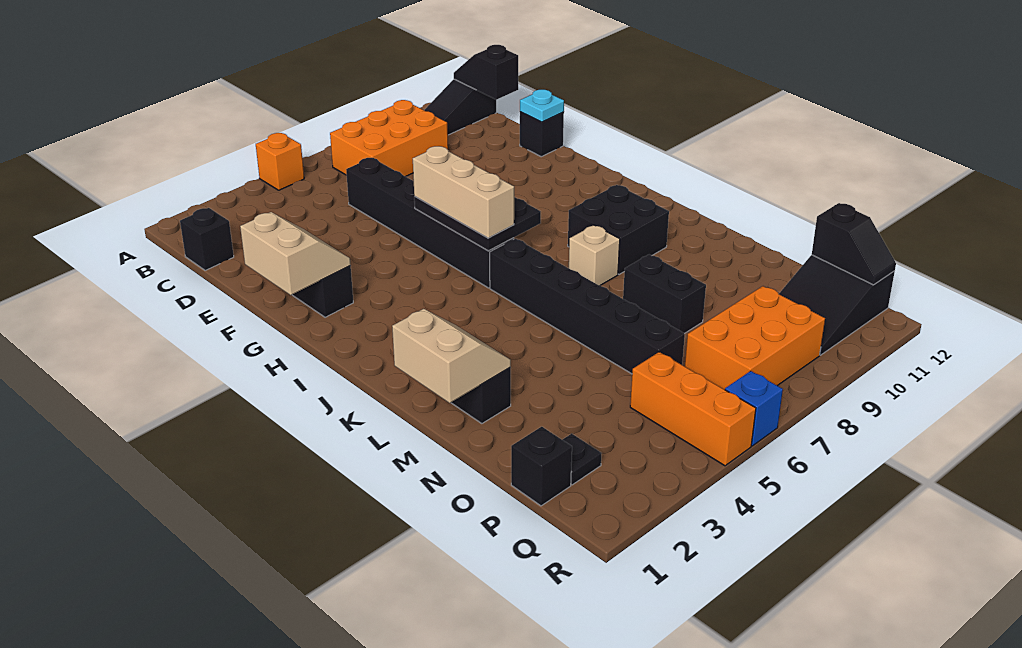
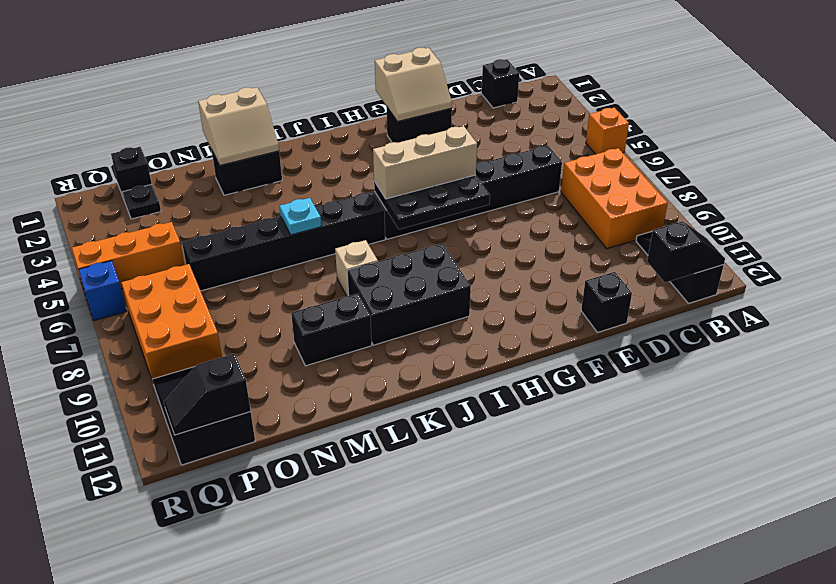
cyan plate E12 level 2 -> cyan plate L6 level 2
black brick J9:K10 level 1 -> black brick I9:K10 level 1
black brick M8:N8 level 1 -> black brick L10:M10 level 1

